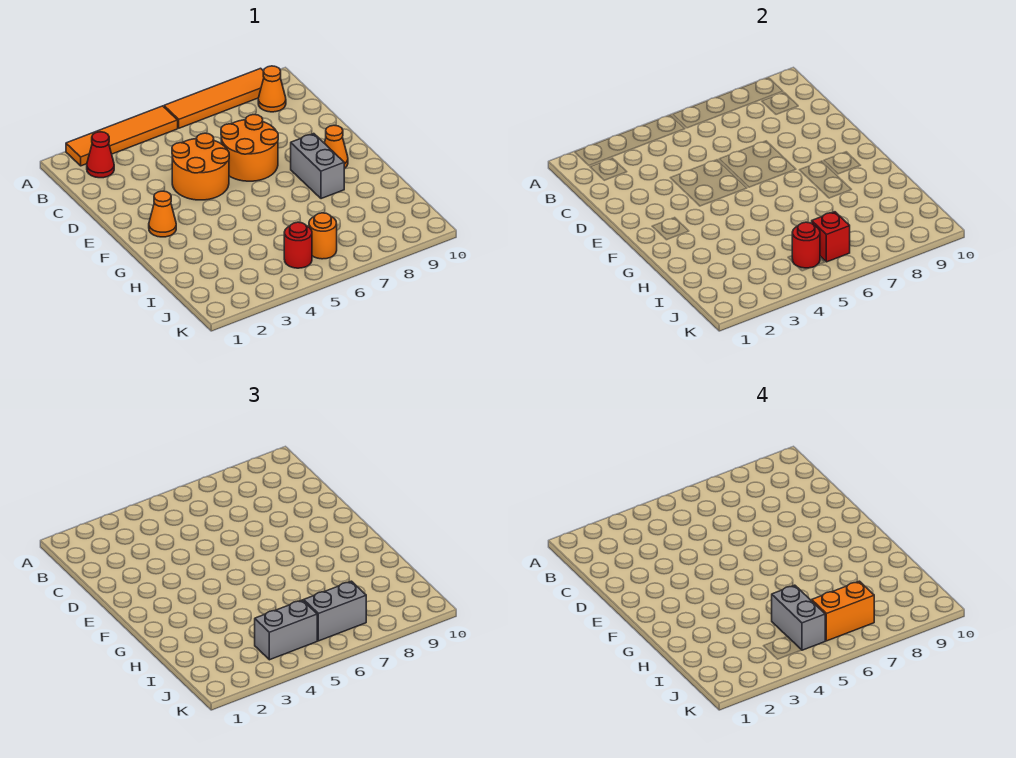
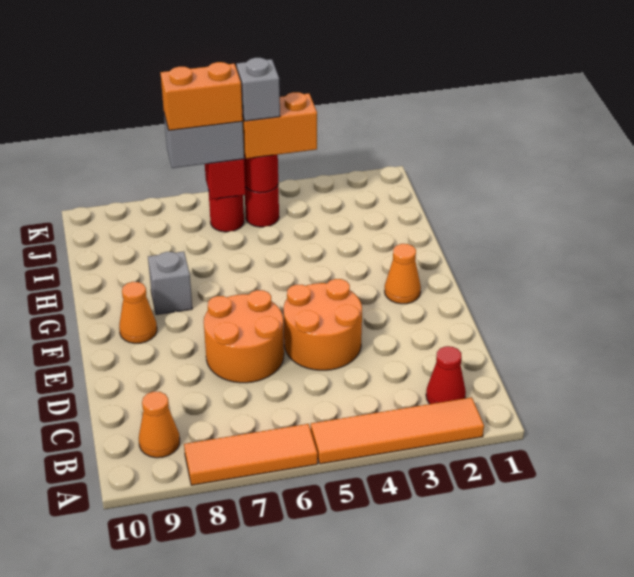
orange tile A6:A9 level 1 -> orange tile A6:A8 level 1
grey brick F8:G8 level 1 -> grey brick G8 level 1
grey brick I5:J5 level 4 -> grey brick J5 level 4
grey brick J4:J5 level 3 -> orange brick J4:J5 level 3
orange round brick J6 level 1 -> red round brick J6 level 1

